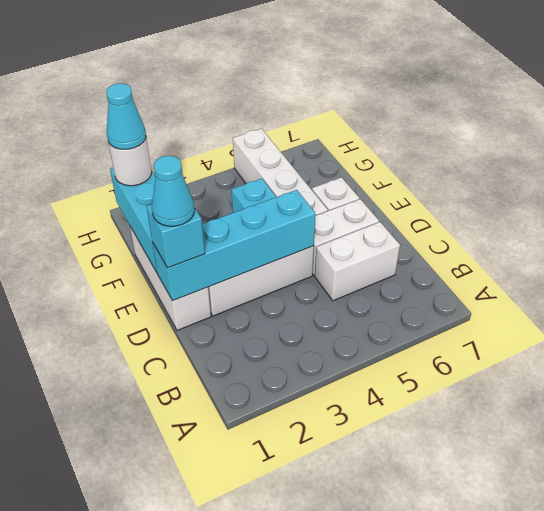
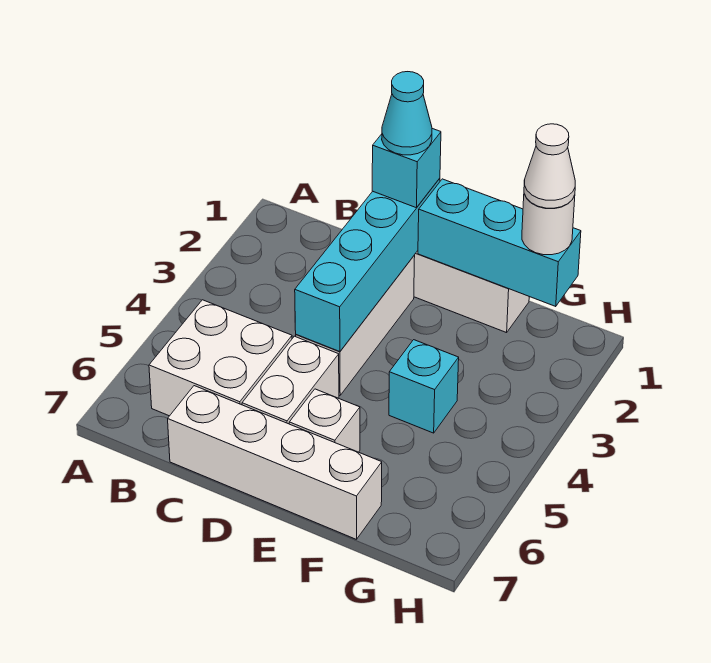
white brick C5:C6 level 1 -> white brick B5:C6 level 1
white brick E5:H5 level 1 -> white brick C7:F7 level 1
cyan cone G1 level 4 -> white cone G1 level 4

